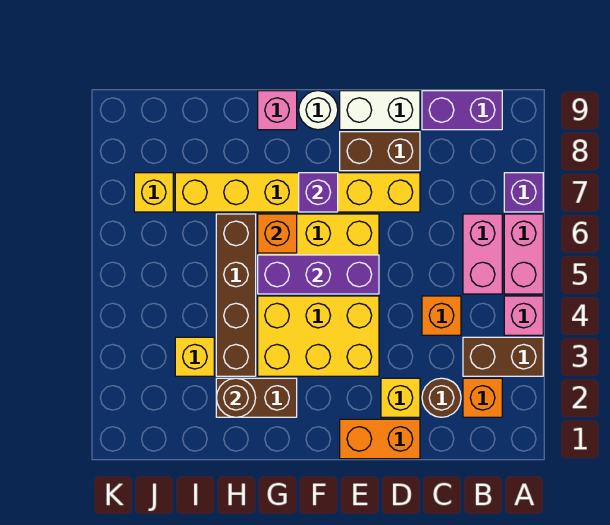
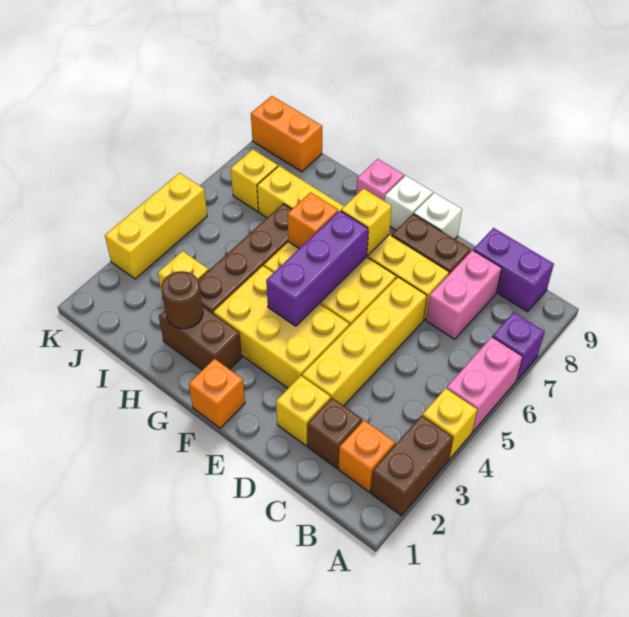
brown brick A3:B3 level 1 -> brown brick A2:A3 level 1
pink brick A4 level 1 -> yellow brick A4 level 1
pink brick B5:B6 level 1 -> pink brick C7:C8 level 1
brown round brick C2 level 1 -> brown brick C2 level 1
orange brick C4 level 1 -> orange brick F1 level 1
orange brick D1:E1 level 1 -> orange brick J9:K9 level 1
none -> yellow brick D3:D6 level 1
white brick D9:E9 level 1 -> white brick E9 level 1
purple brick E5:G5 level 2 -> purple brick F4:F6 level 2
purple brick F7 level 2 -> yellow brick F7 level 2
white round brick F9 level 1 -> white brick F9 level 1
none -> yellow brick K3:K5 level 1

